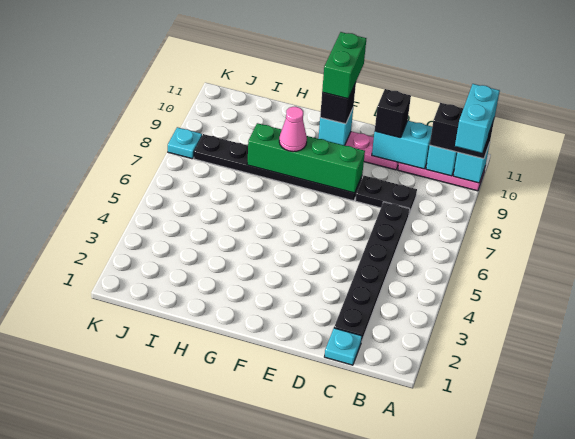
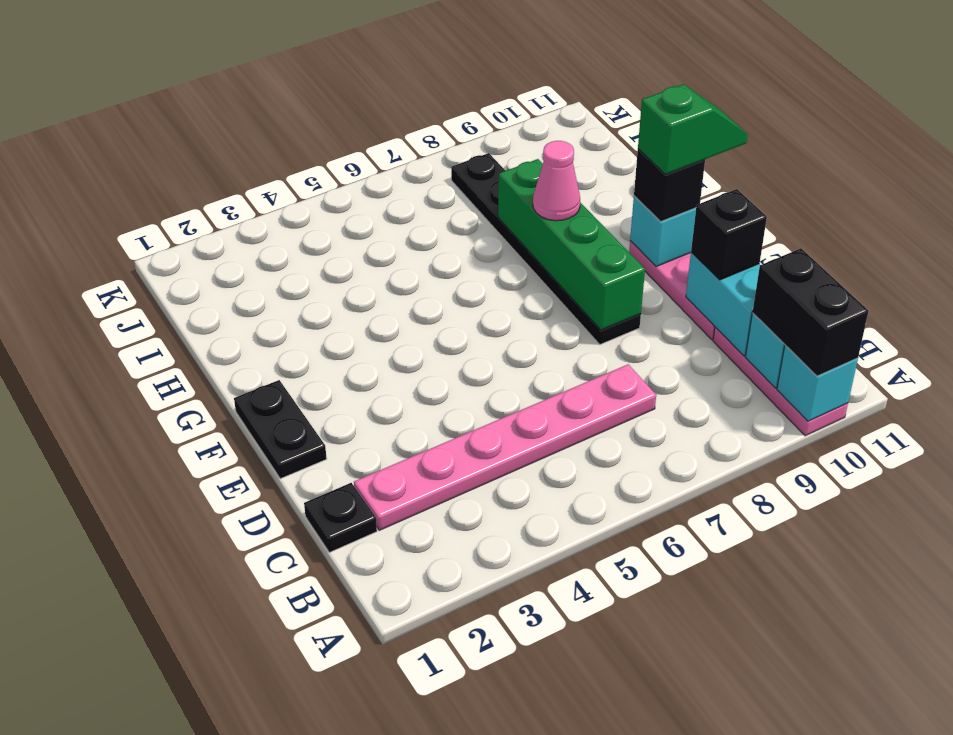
cyan brick A9:A10 level 4 -> none
cyan plate C1 level 1 -> black plate C1 level 1
black plate C2:C7 level 1 -> pink plate C2:C7 level 1
black plate C8:D8 level 1 -> black plate E1:F1 level 1
green brick F10:F11 level 4 -> green slope F10:F11 level 4 top 10
cyan plate K8 level 1 -> none

